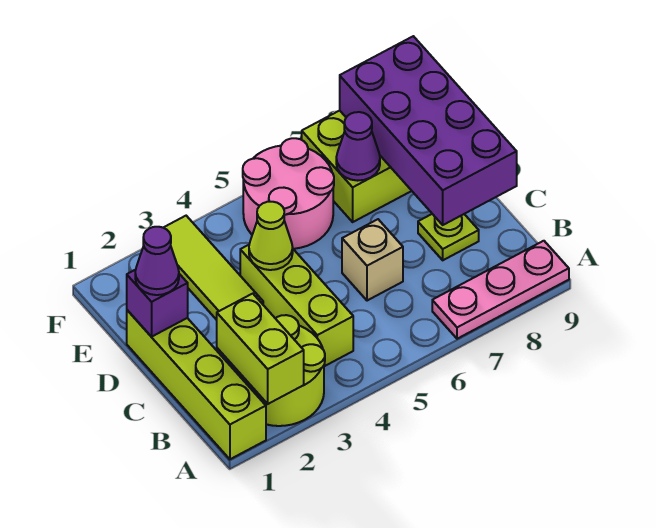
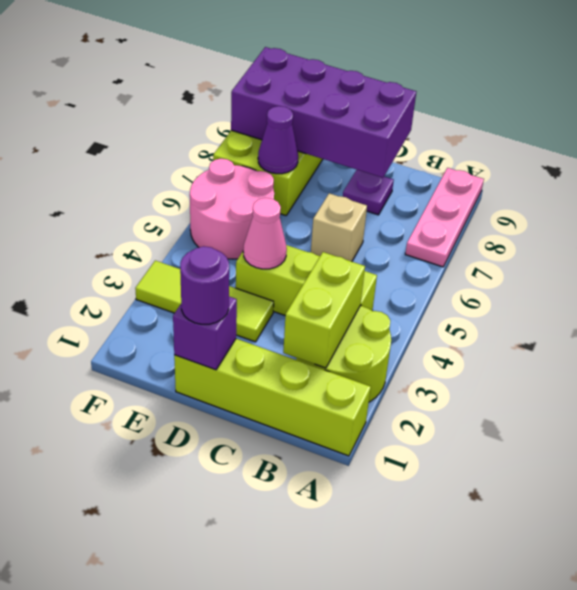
lime brick A2:B2 level 2 -> lime brick B2:B3 level 2
lime plate C8 level 1 -> purple plate C8 level 1
purple cone D1 level 3 -> purple round brick D1 level 3
lime cone D4 level 2 -> pink cone D4 level 2

